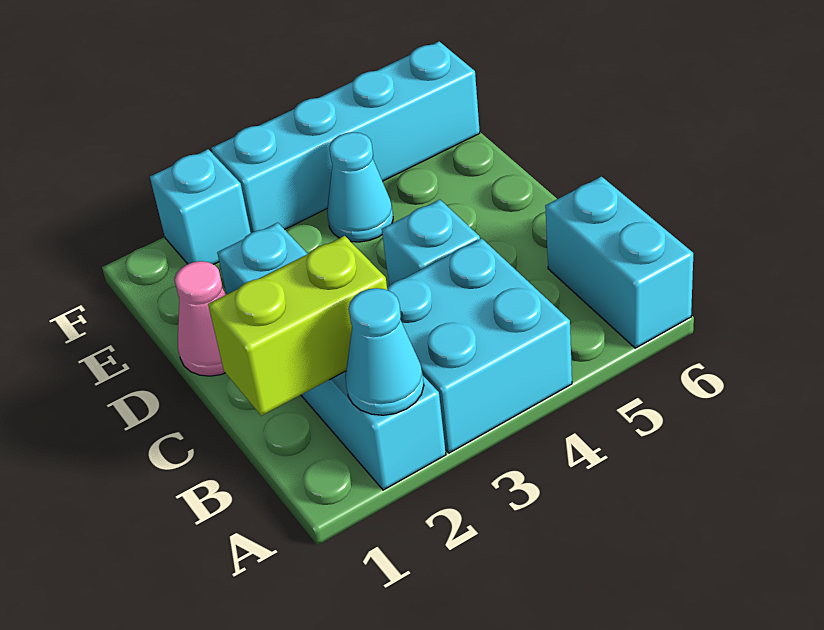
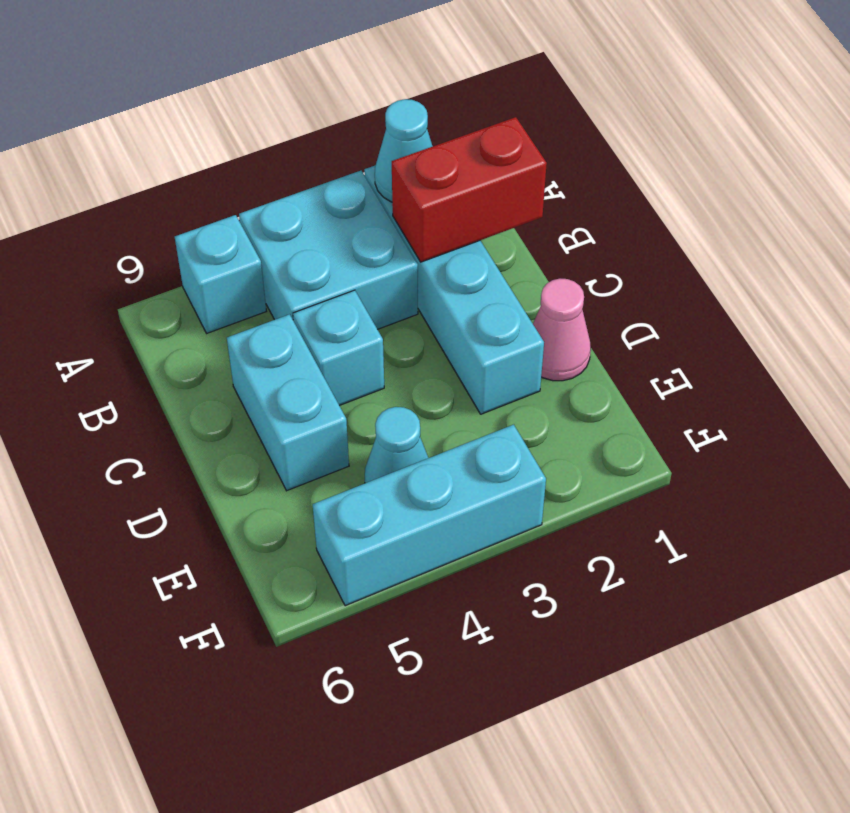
cyan brick A6:B6 level 1 -> cyan brick C5:D5 level 1
lime brick B1:B2 level 2 -> red brick B1:B2 level 2
cyan brick F2 level 1 -> cyan brick A5 level 1
cyan brick F3:F6 level 1 -> cyan brick F3:F5 level 1

